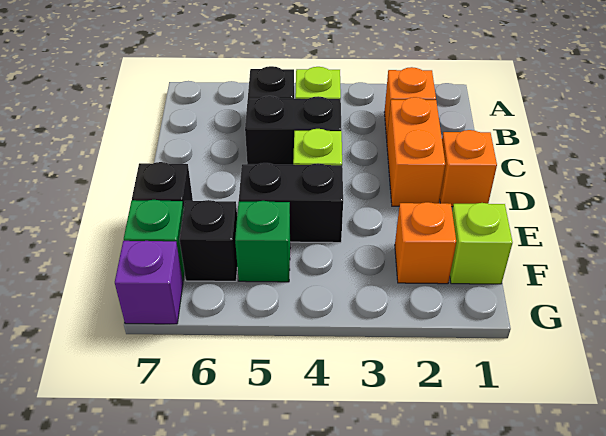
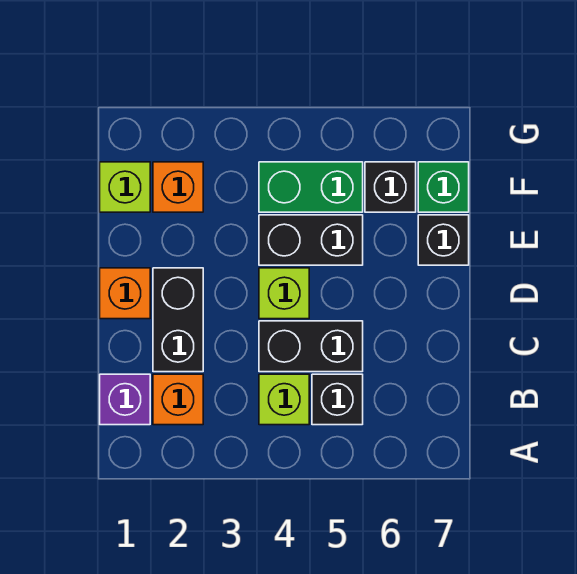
orange brick C2:D2 level 1 -> black brick C2:D2 level 1
green brick F5 level 1 -> green brick F4:F5 level 1
purple brick G7 level 1 -> purple brick B1 level 1

